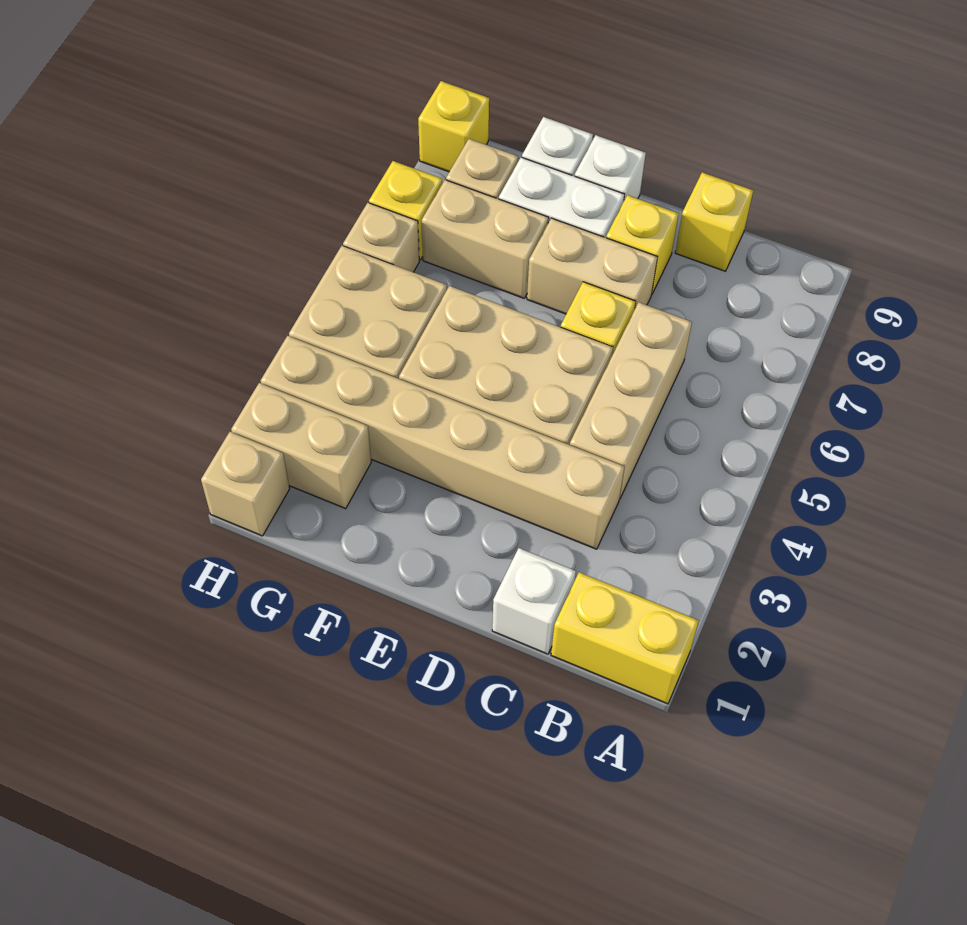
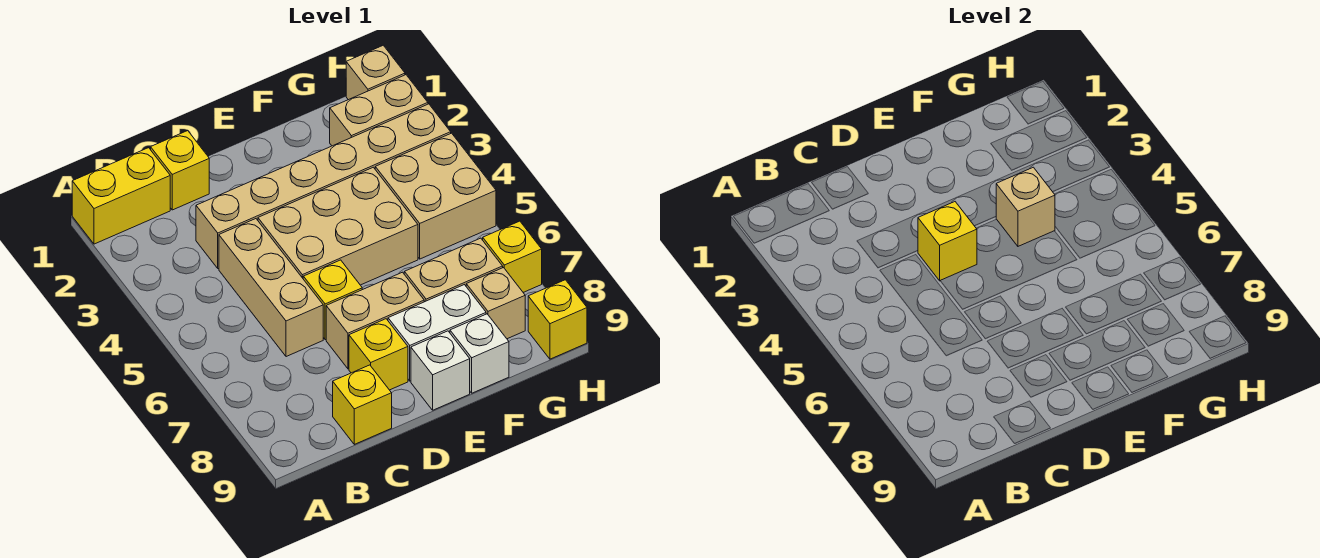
white brick C1 level 1 -> yellow brick C1 level 1
none -> yellow brick D4 level 2
tan brick H6 level 1 -> tan brick F4 level 2

